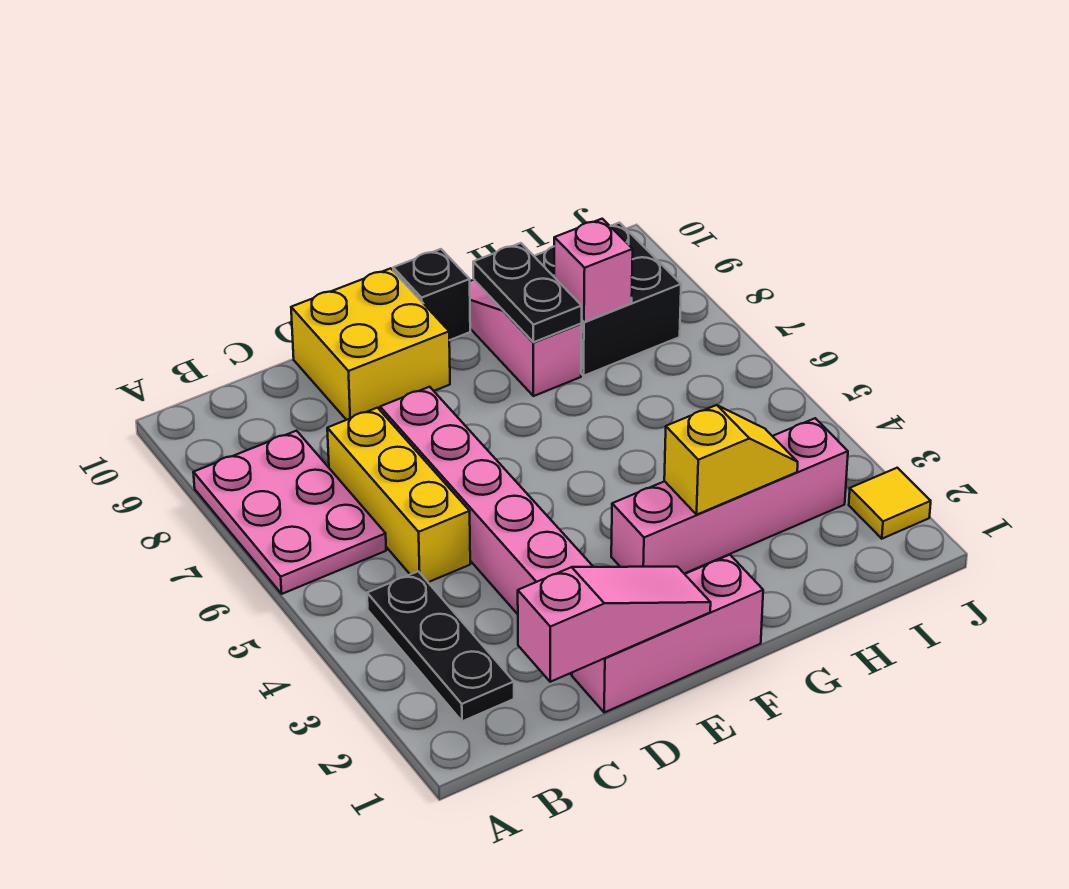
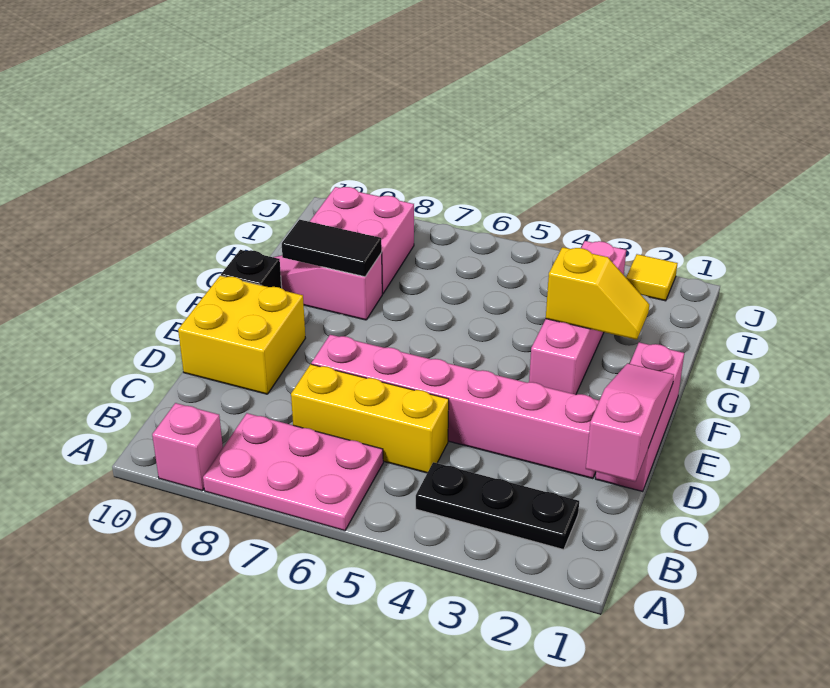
yellow slope G3:H3 level 2 top G -> yellow slope G2:G3 level 2 top 3
black plate G8:G9 level 2 -> black tile G8:G9 level 2
black brick H8:I9 level 1 -> pink brick H8:I9 level 1
pink brick H8 level 2 -> pink brick A9 level 1

